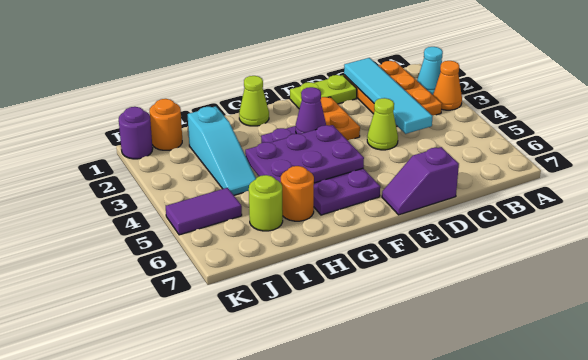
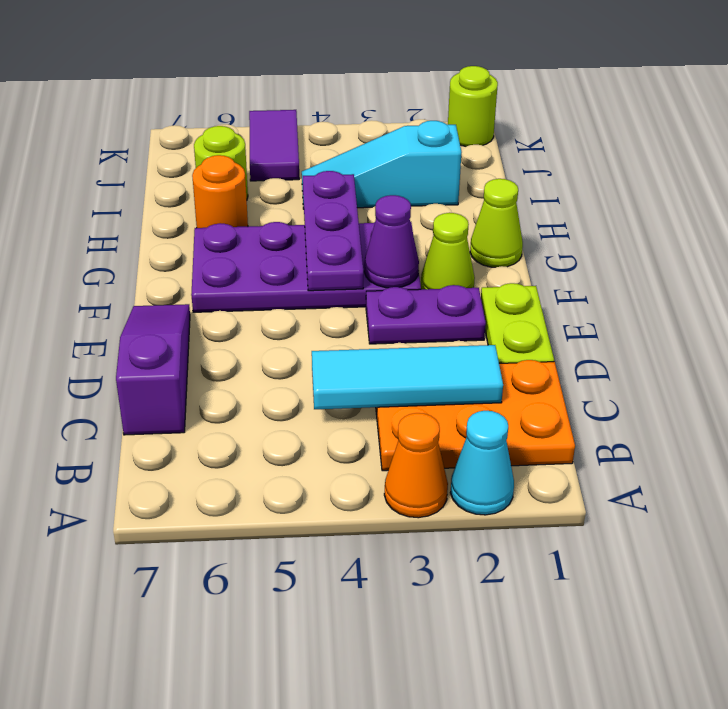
cyan tile C1:C4 level 2 -> cyan tile C2:C4 level 2
lime cone D4 level 1 -> lime cone F2 level 1
purple slope D7:E7 level 1 top D -> purple slope C7:E7 level 1 top C
orange plate E2:E3 level 1 -> purple plate E2:E3 level 1
purple plate F4:H5 level 2 -> purple plate F4:H4 level 2
orange round brick J1 level 1 -> none
purple round brick K1 level 1 -> lime round brick K1 level 1

